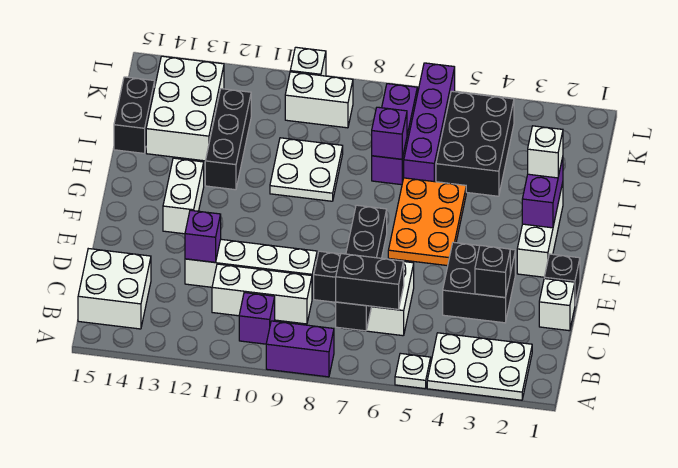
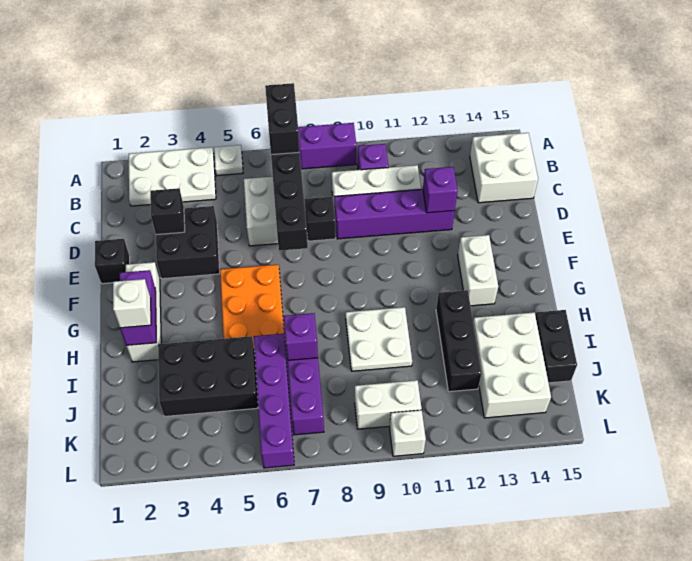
black brick B6:B7 level 3 -> black brick A7:B7 level 3
white brick D1 level 1 -> none
white brick D9:D12 level 1 -> purple brick D9:D12 level 1
black brick I4:K5 level 1 -> black brick I3:J5 level 1

